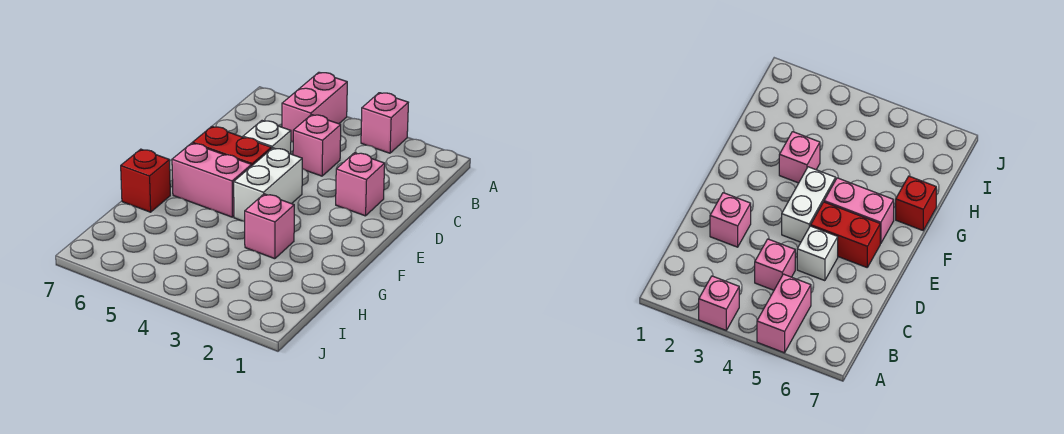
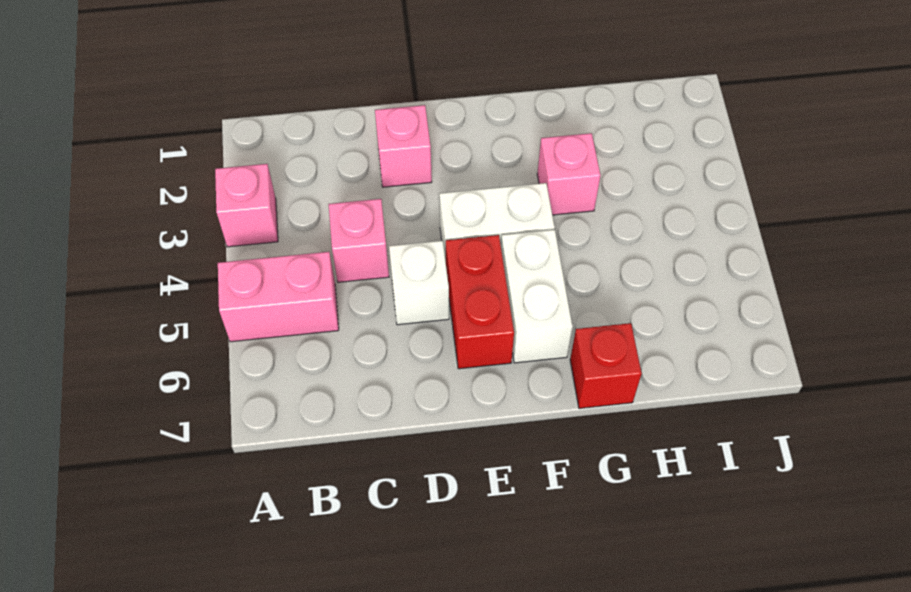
pink brick F5:F6 level 1 -> white brick F5:F6 level 1

